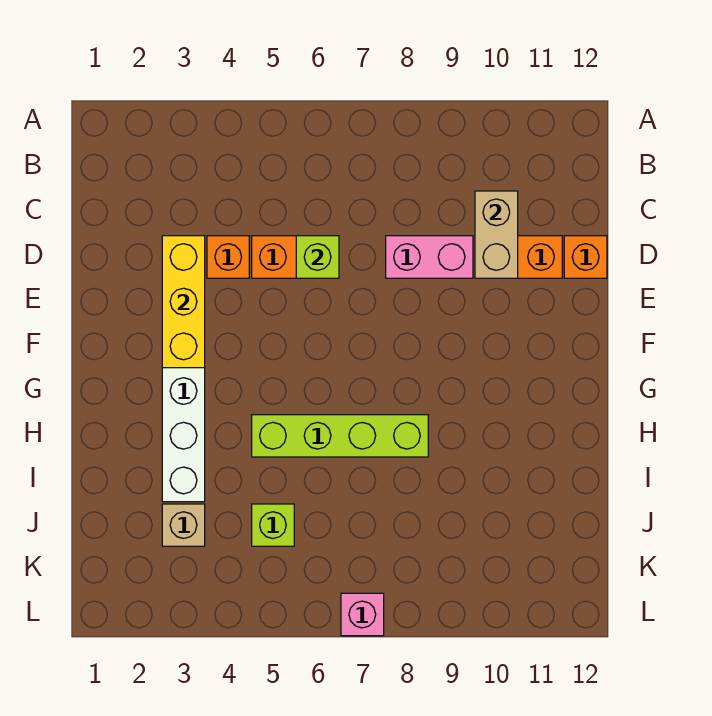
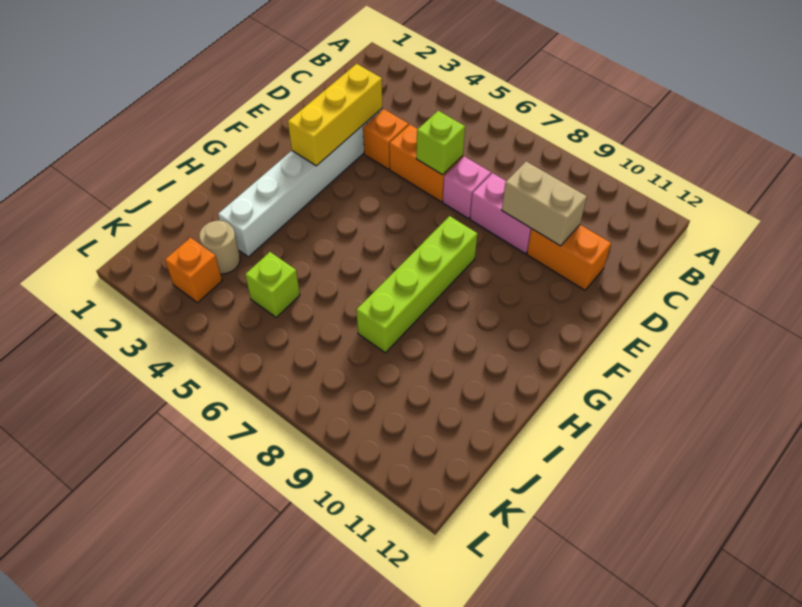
tan brick C10:D10 level 2 -> tan brick D9:D10 level 2
orange brick D12 level 1 -> orange brick K3 level 1
lime brick H5:H8 level 1 -> lime brick F8:I8 level 1
tan brick J3 level 1 -> tan round brick J3 level 1
pink brick L7 level 1 -> pink brick D7 level 1

